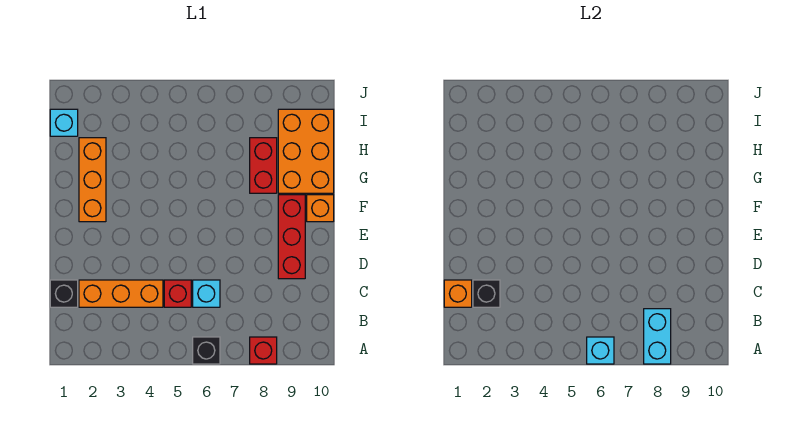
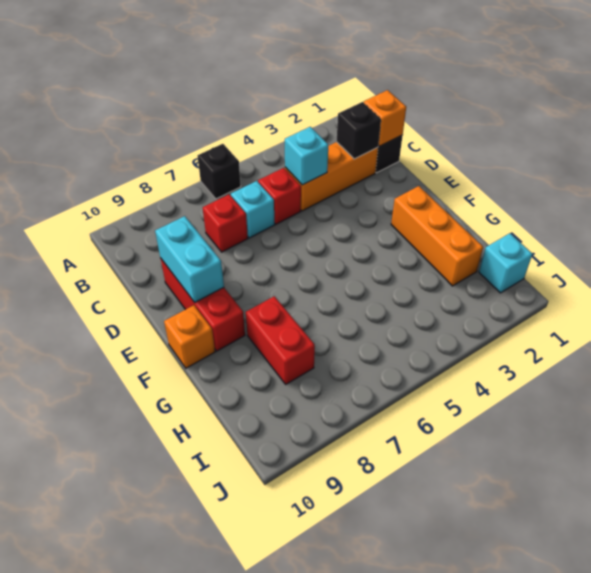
cyan brick A6 level 2 -> cyan brick C4 level 2
red brick A8 level 1 -> red brick C7 level 1
cyan brick A8:B8 level 2 -> cyan brick D9:E9 level 2
orange brick G9:I10 level 1 -> none

